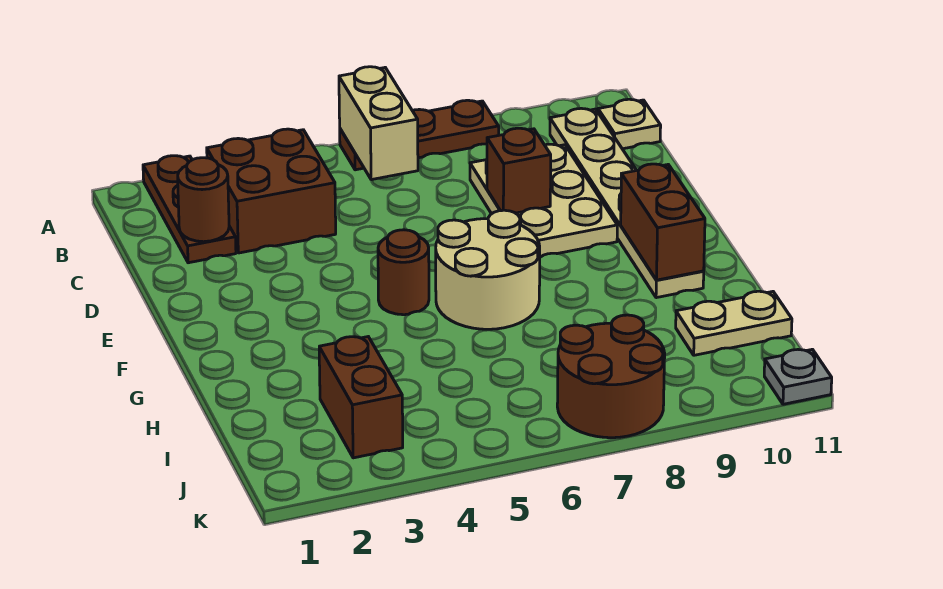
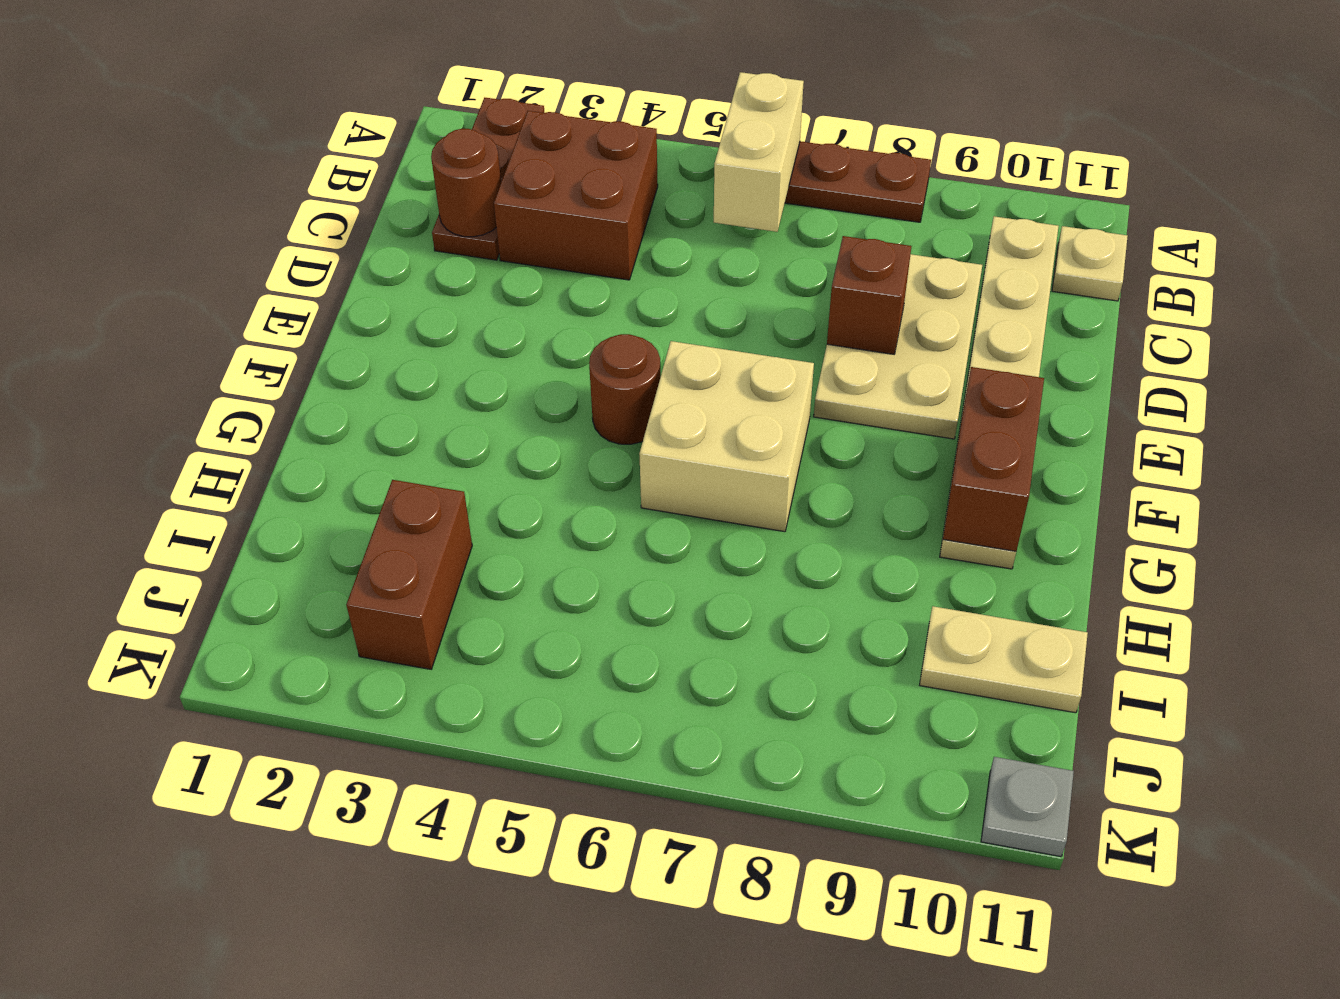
tan round brick F6:G7 level 1 -> tan brick F6:G7 level 1
brown round brick J7:K8 level 1 -> none

